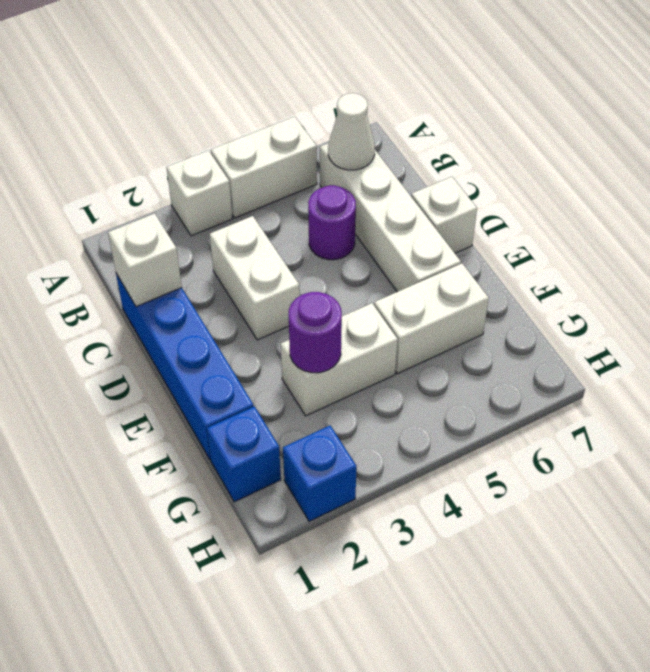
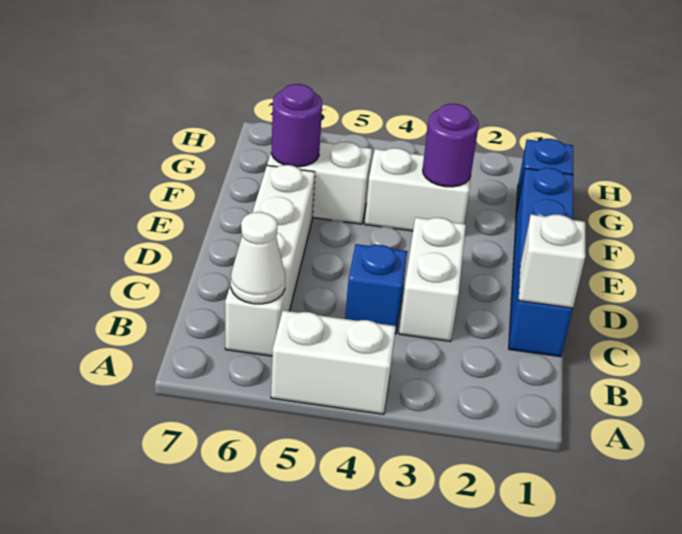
white brick A3 level 1 -> none
purple round brick C5 level 1 -> purple round brick F6 level 2
white brick D7 level 1 -> none
blue brick H2 level 1 -> blue brick C4 level 1

